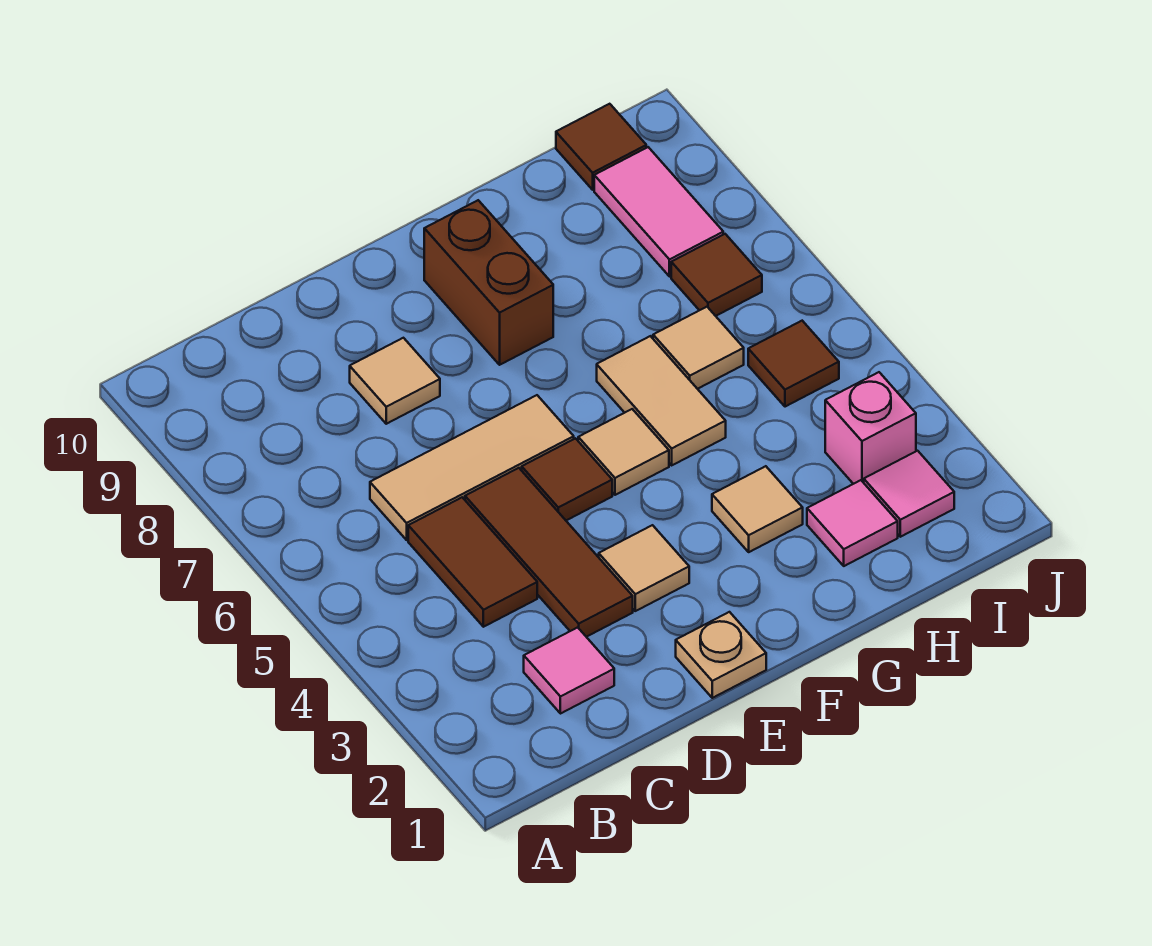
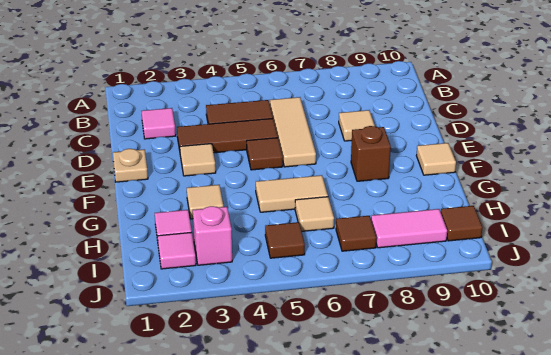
tan tile F5 level 1 -> tan tile F10 level 1
brown brick F8:F9 level 1 -> brown brick F8 level 1

